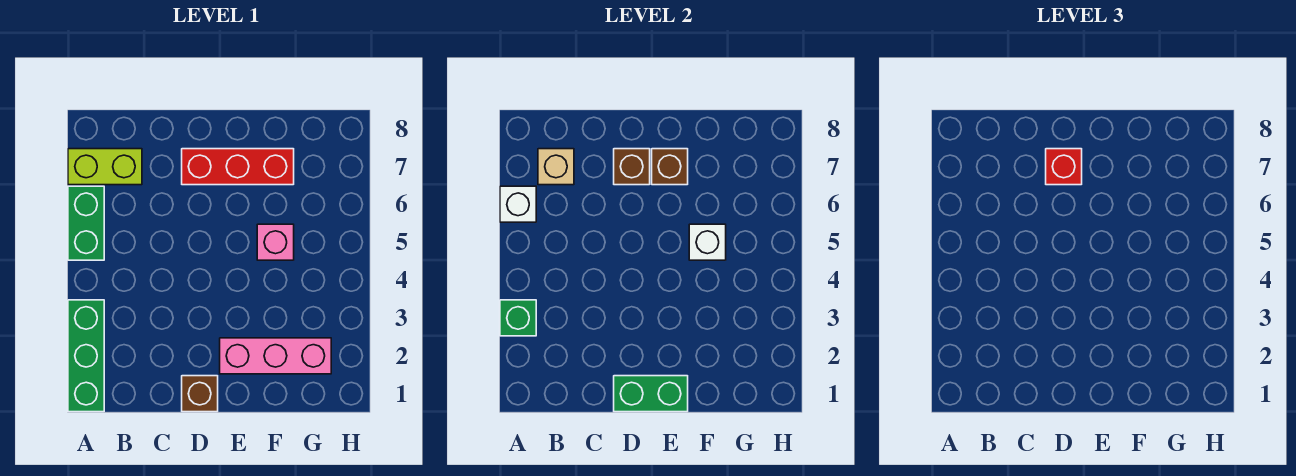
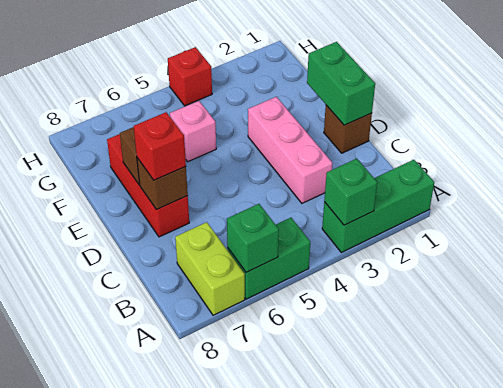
white brick A6 level 2 -> green brick A6 level 2
tan brick B7 level 2 -> none
pink brick E2:G2 level 1 -> pink brick C3:E3 level 1
white brick F5 level 2 -> none
none -> red brick H4 level 1

